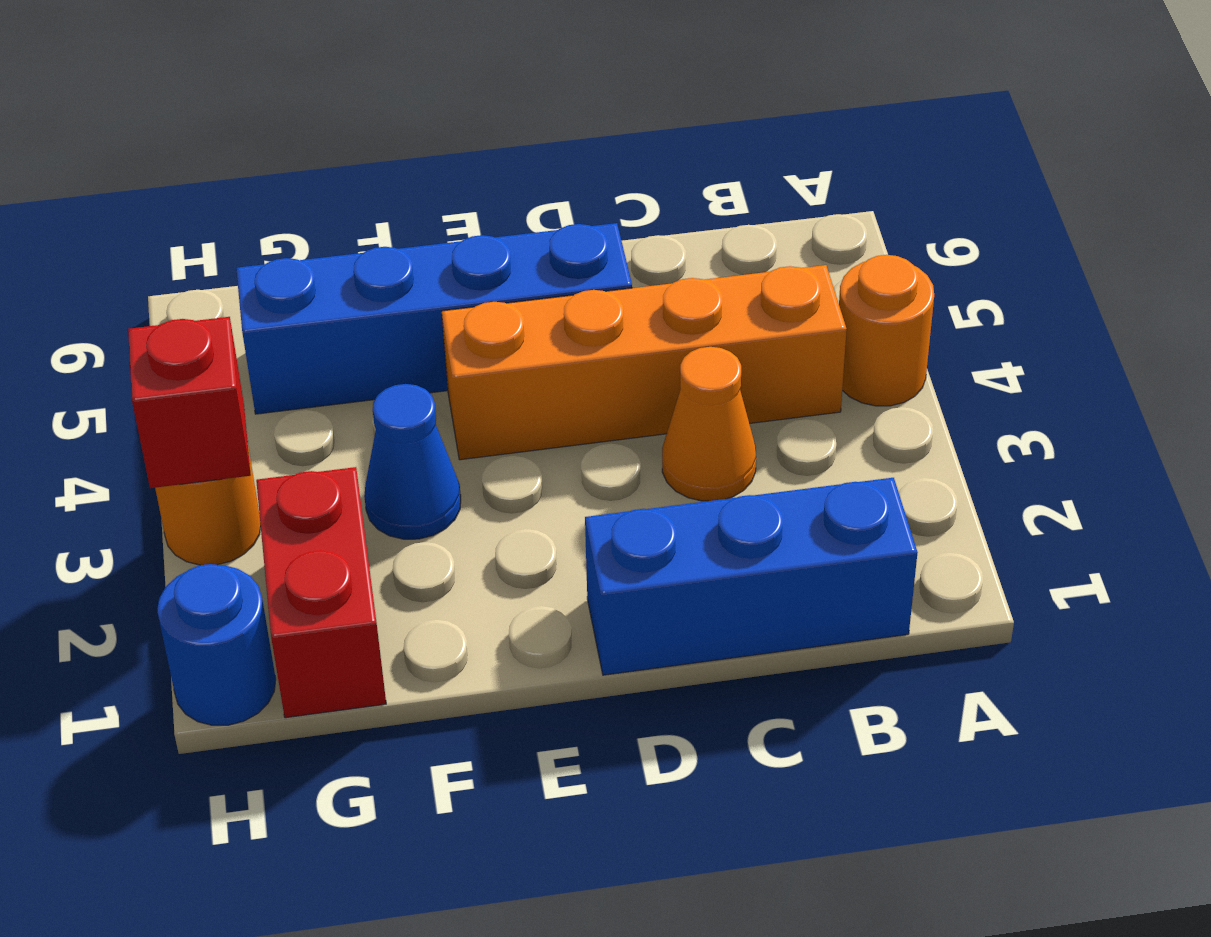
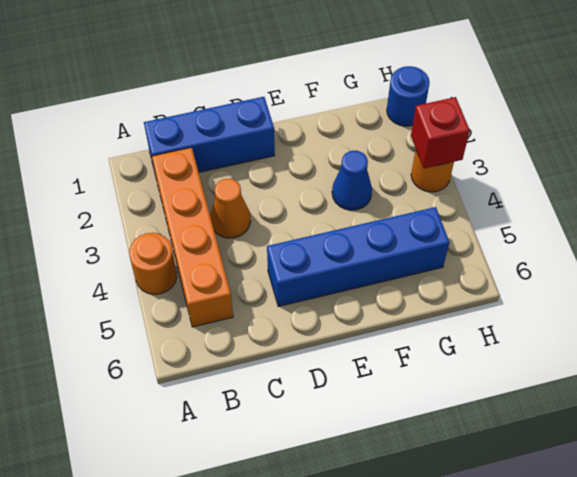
orange brick B4:E4 level 1 -> orange brick B2:B5 level 1
red brick G1:G2 level 1 -> none

